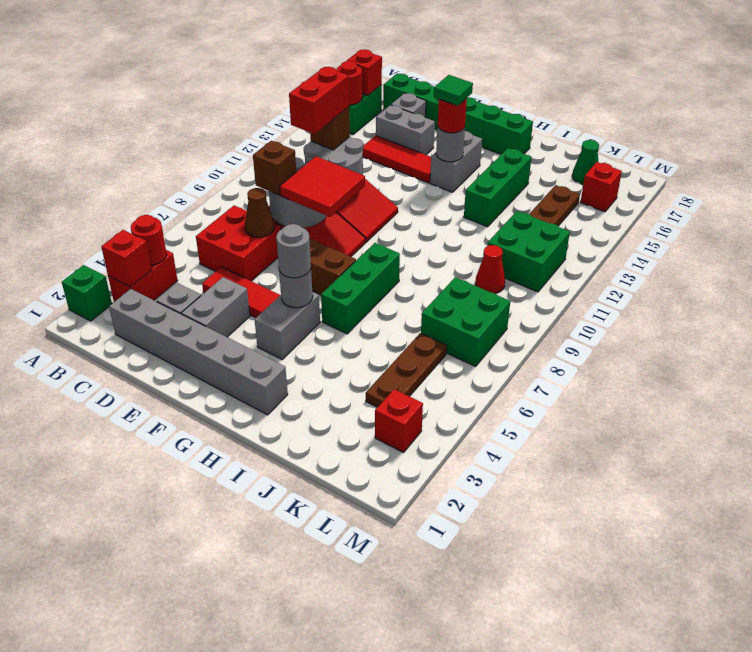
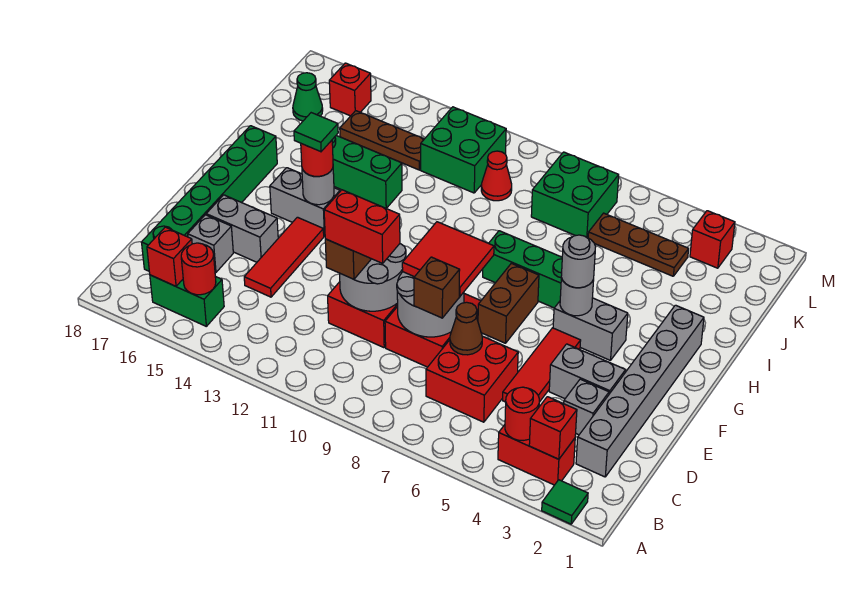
green brick A2 level 1 -> green tile A2 level 1
grey brick D15:E15 level 1 -> grey brick E15:E16 level 1

